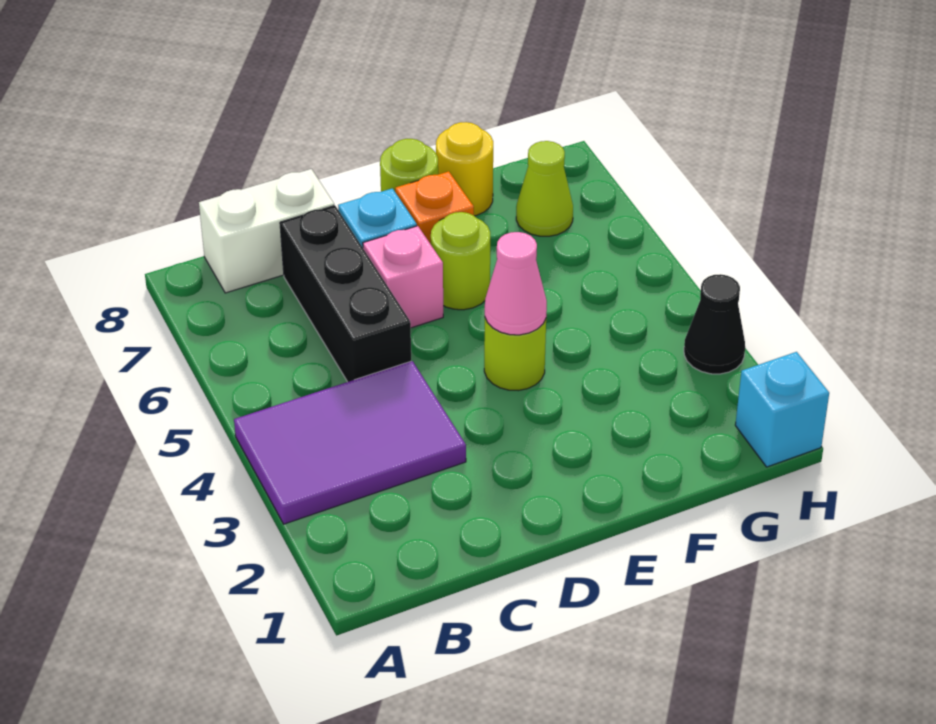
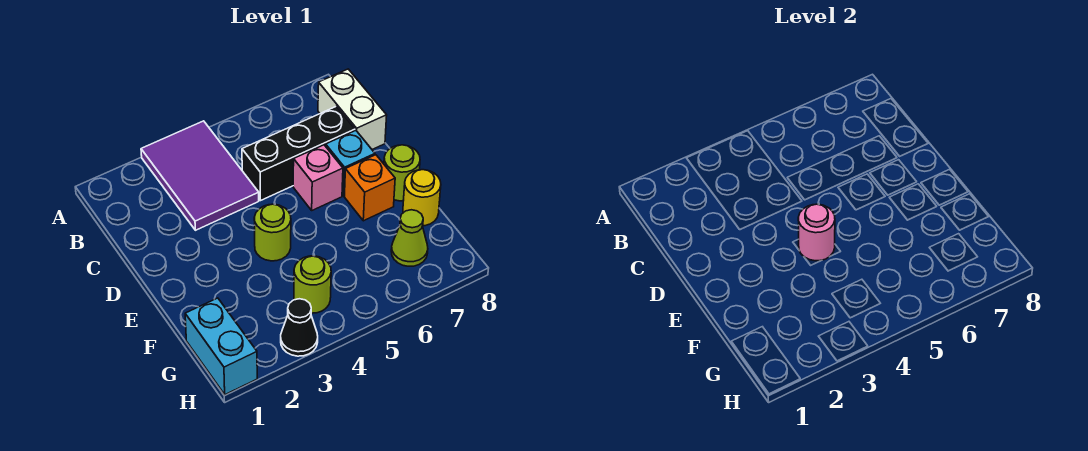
pink cone E4 level 2 -> pink round brick E4 level 2
lime round brick E6 level 1 -> lime round brick G4 level 1
cyan brick H1 level 1 -> cyan brick G1:H1 level 1

